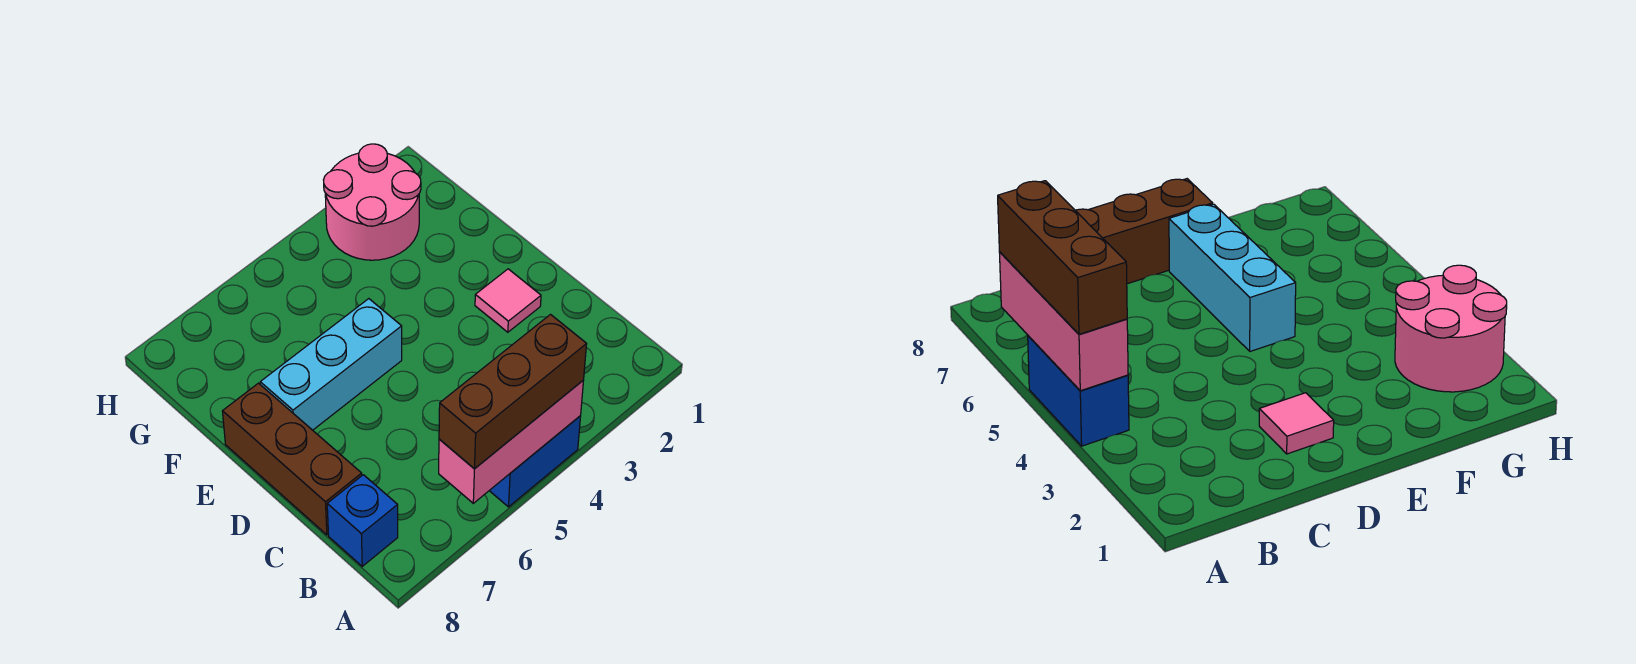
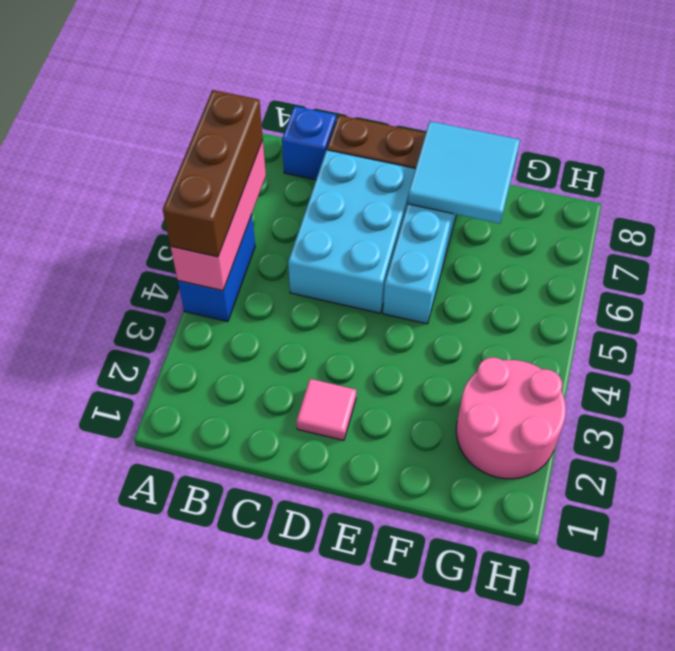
none -> cyan brick C5:D7 level 1
none -> cyan tile E7:F8 level 2

